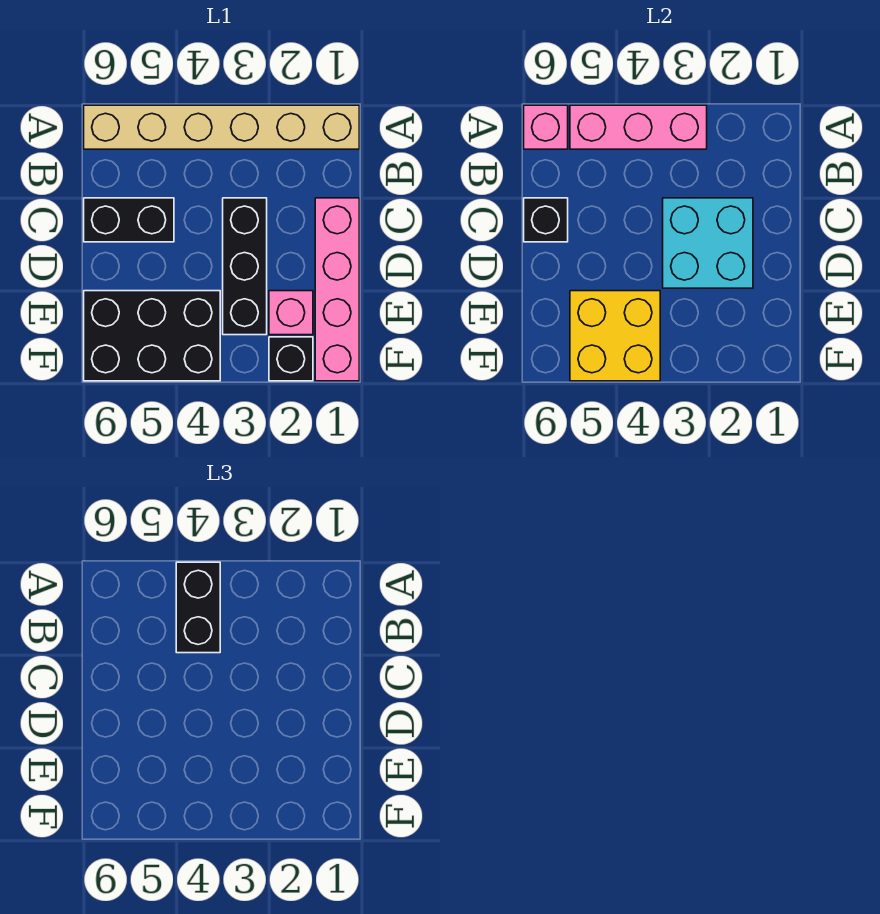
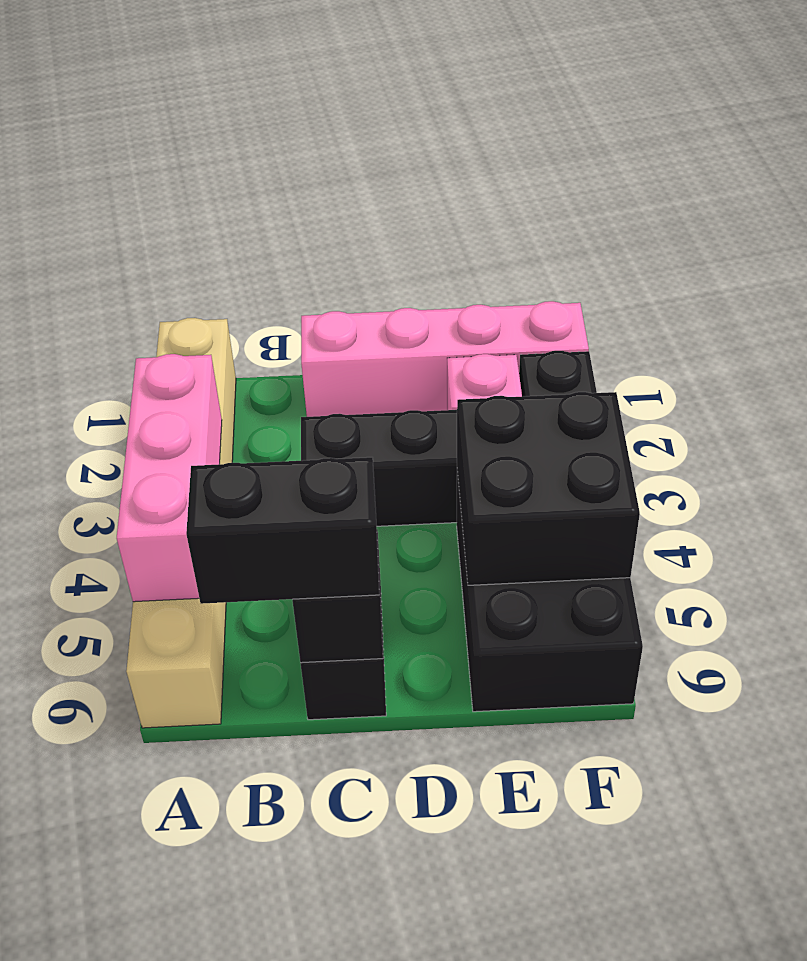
black brick A4:B4 level 3 -> black brick B6:C6 level 3
pink brick A6 level 2 -> none
cyan brick C2:D3 level 2 -> none
yellow brick E4:F5 level 2 -> black brick E4:F5 level 2

